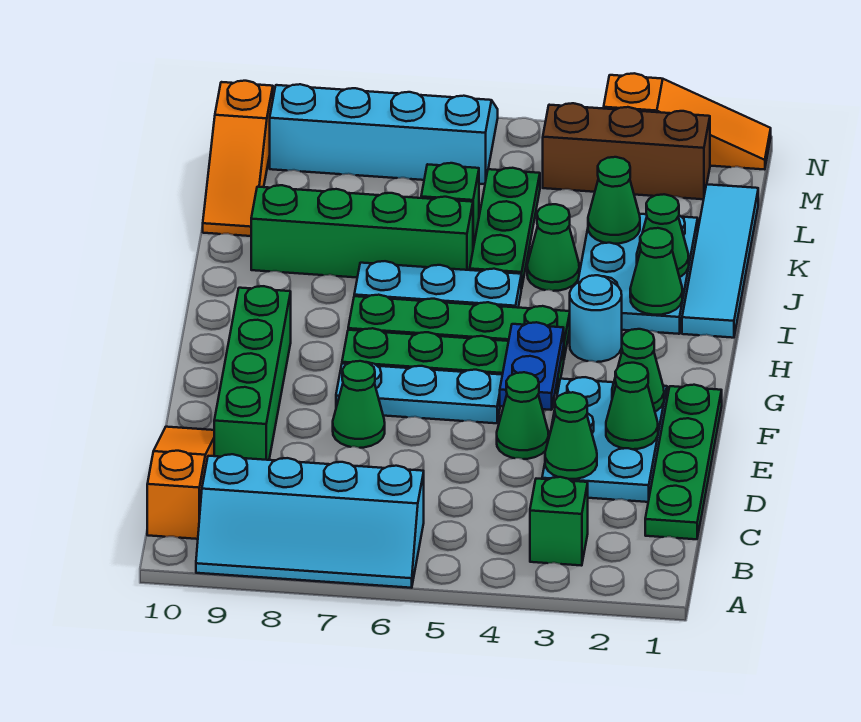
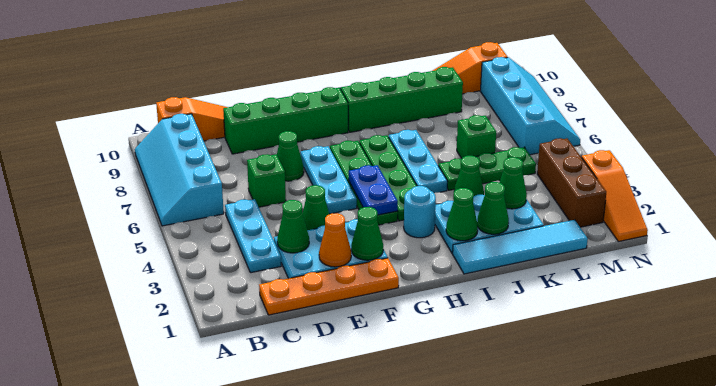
green brick B3 level 1 -> green brick D6 level 1
green plate C1:F1 level 1 -> orange plate C1:F1 level 1
none -> cyan plate C3:C5 level 1
green cone E2 level 2 -> orange cone E2 level 2
blue plate F4:G4 level 2 -> blue plate G4:G5 level 2
green brick J6:J9 level 1 -> green brick H9:K9 level 1

